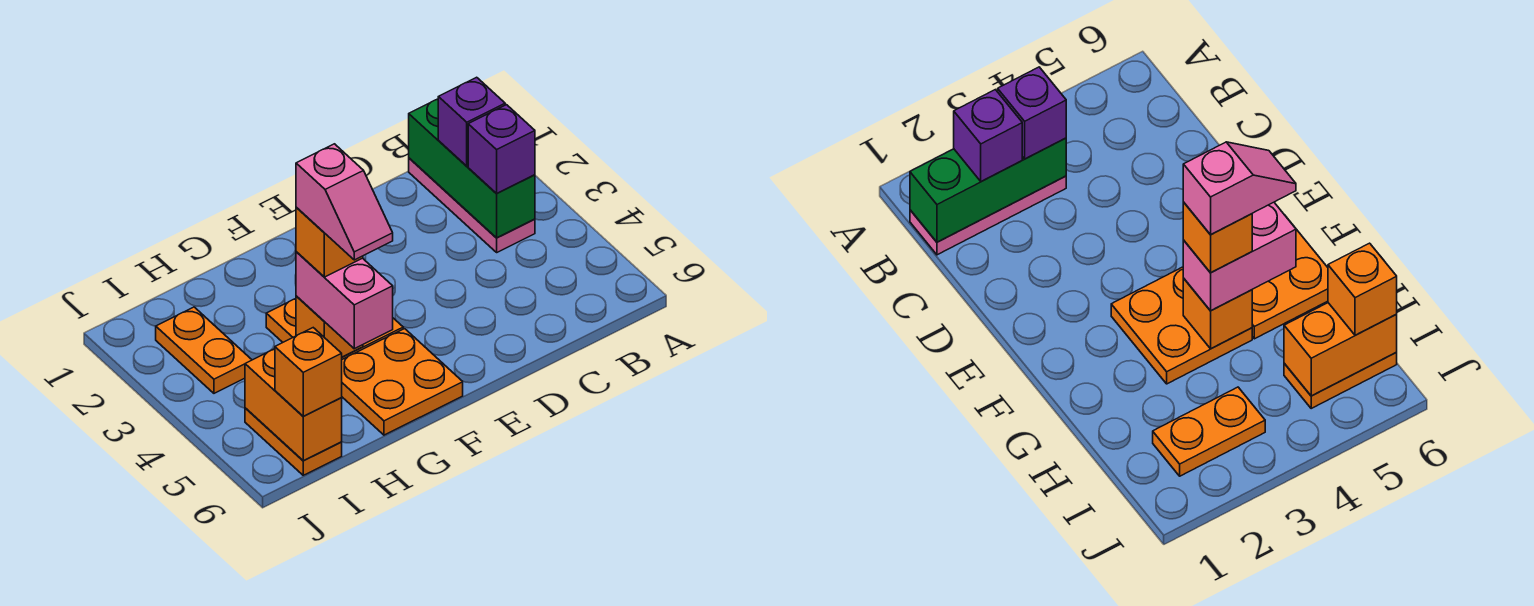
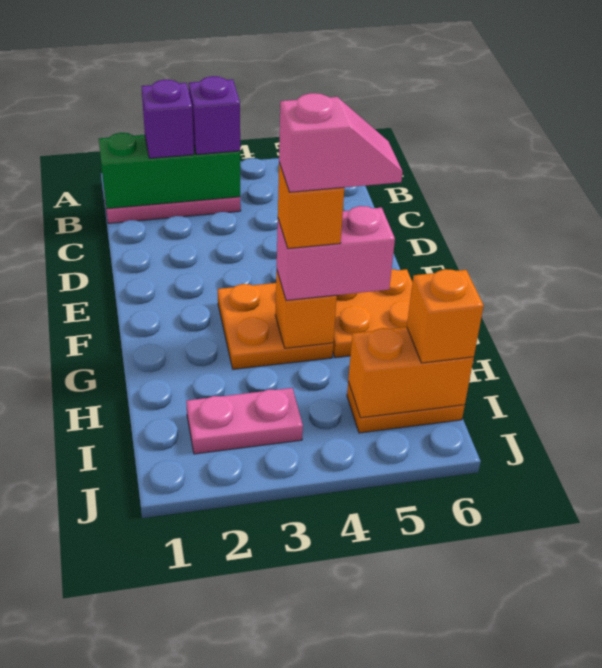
orange plate I2:I3 level 1 -> pink plate I2:I3 level 1

